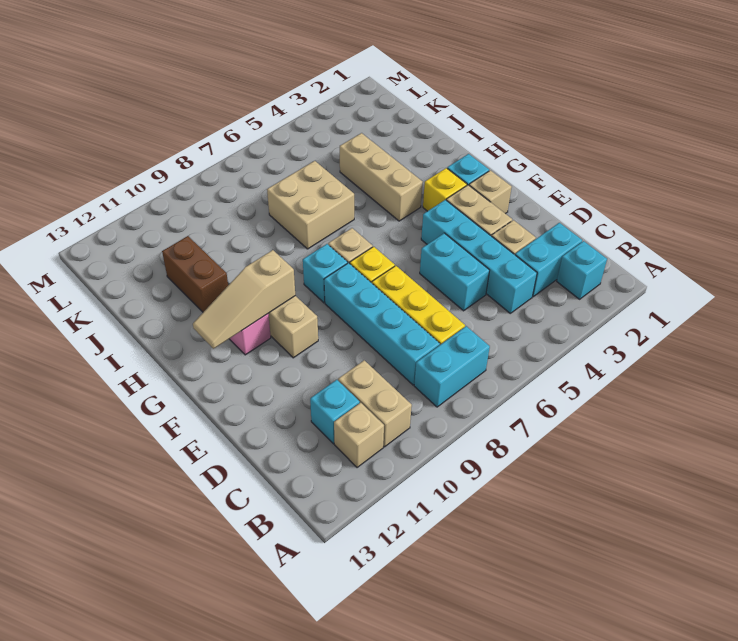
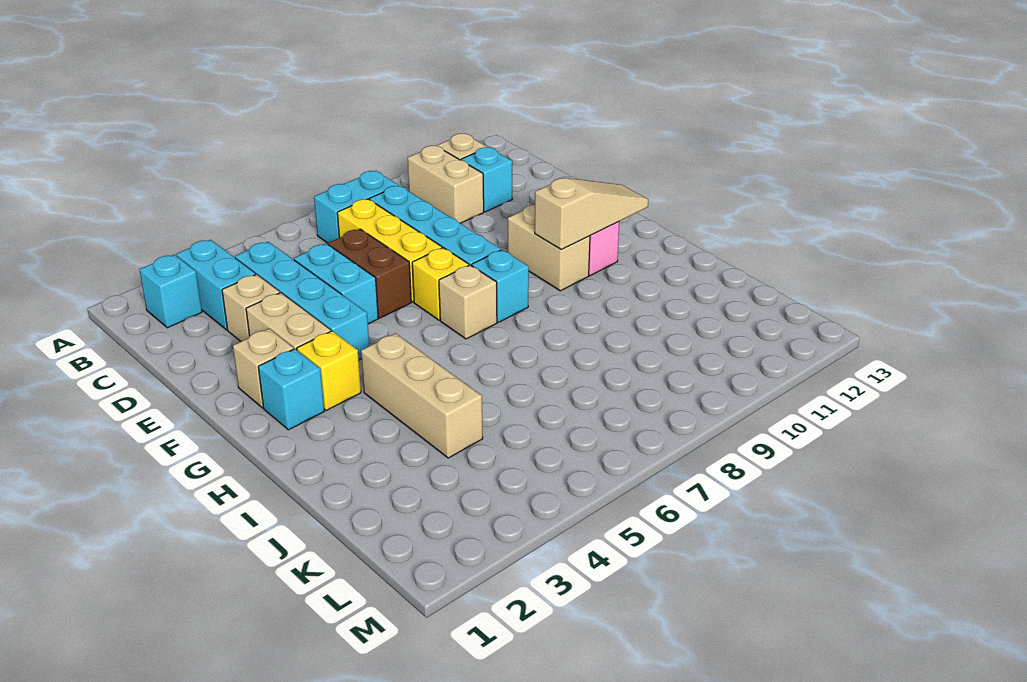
cyan brick C2:C3 level 1 -> cyan brick B3:C3 level 1
tan brick I6:J7 level 1 -> none
brown brick I11:J11 level 1 -> brown brick D6:E6 level 1

